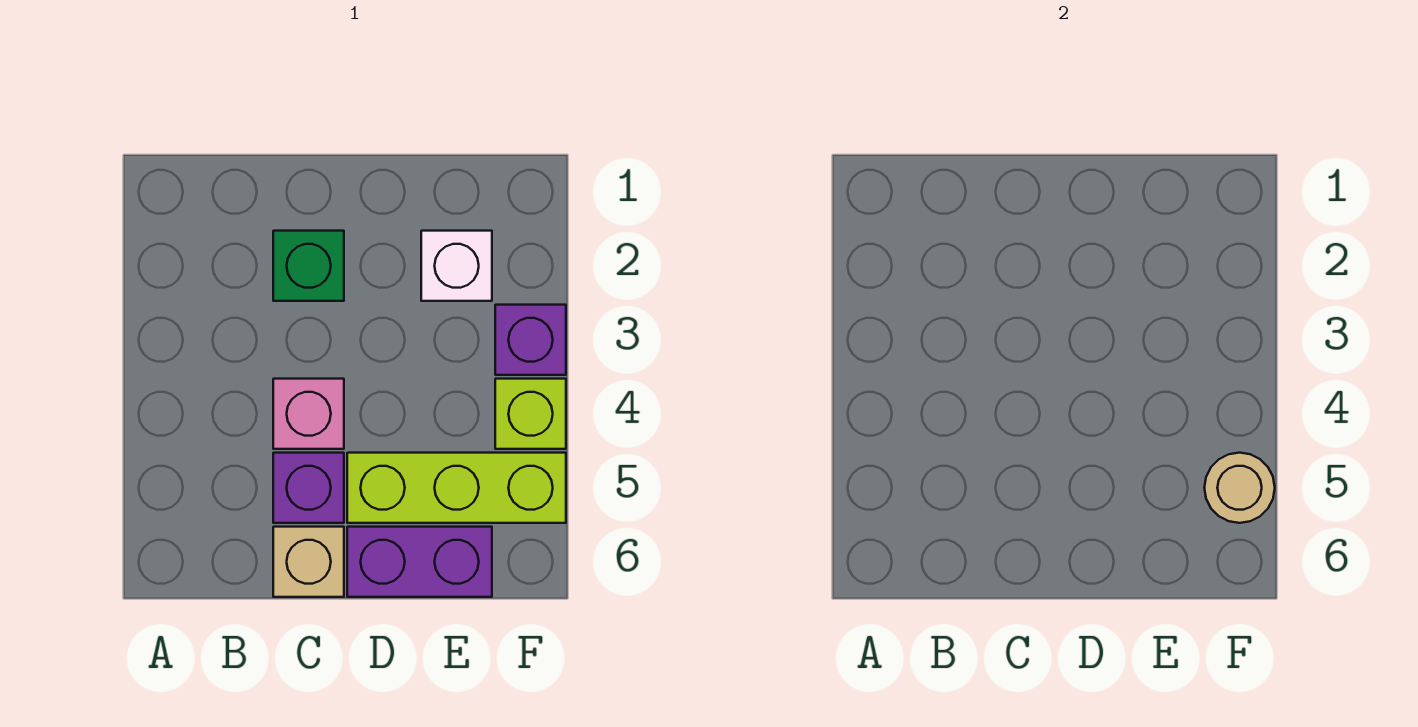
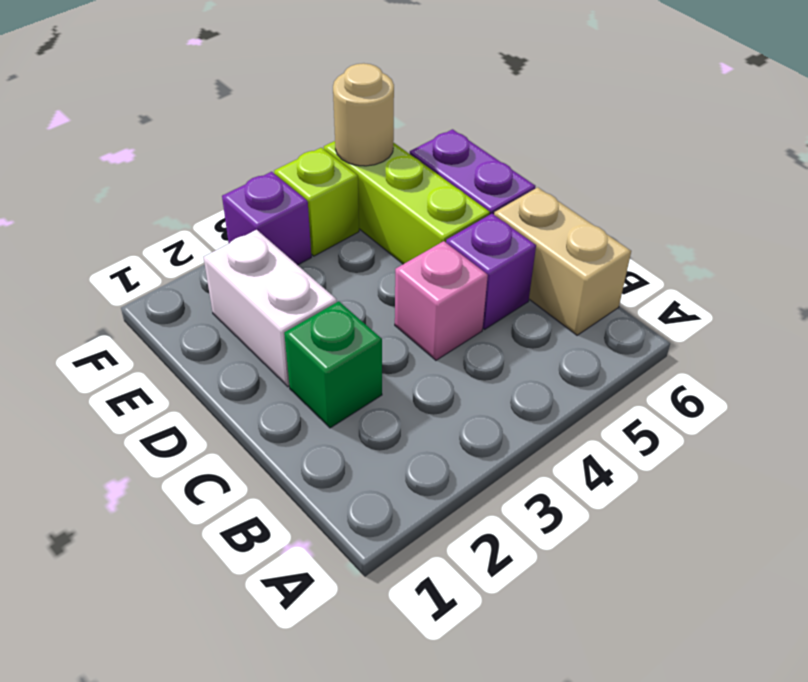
tan brick C6 level 1 -> tan brick B6:C6 level 1
white brick E2 level 1 -> white brick D2:E2 level 1

